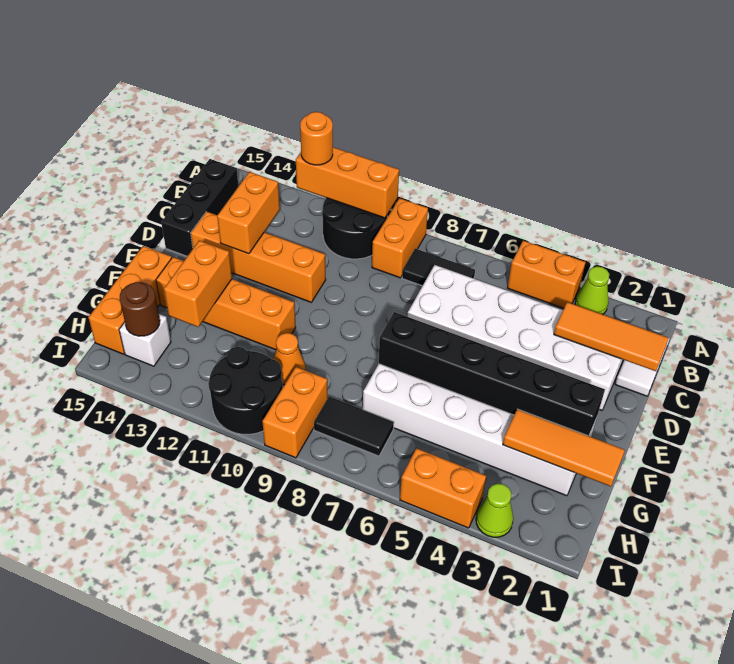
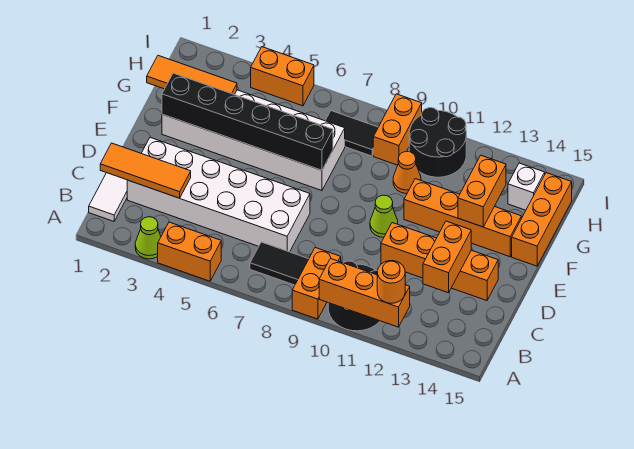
black brick B15:D15 level 1 -> none
brown round brick H14 level 2 -> none
lime cone I3 level 1 -> lime cone E10 level 1

